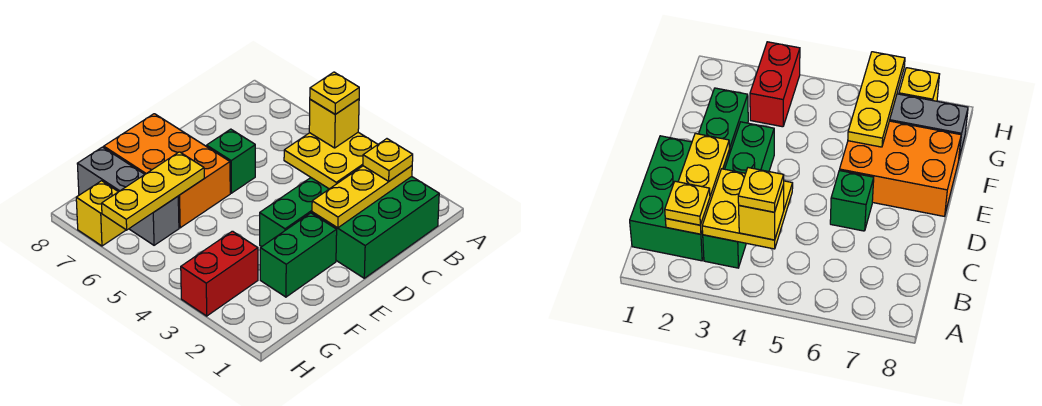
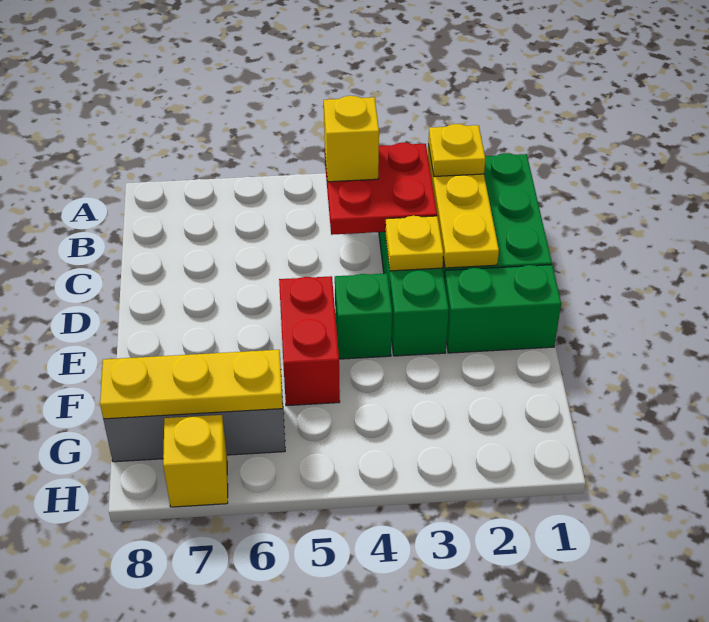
yellow plate B3:C4 level 2 -> red plate B3:C4 level 2
yellow plate B4 level 4 -> yellow plate D3 level 2
green brick D6 level 1 -> green brick E4 level 1
green brick E2:F2 level 1 -> green brick E1:E2 level 1
orange brick E6:F8 level 1 -> none
yellow plate F6:H6 level 2 -> yellow plate G6:G8 level 2
red brick G3:H3 level 1 -> red brick E5:F5 level 1

